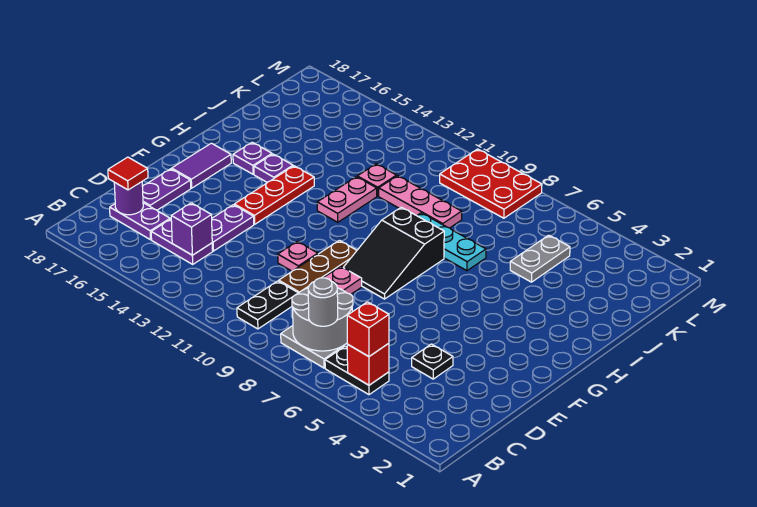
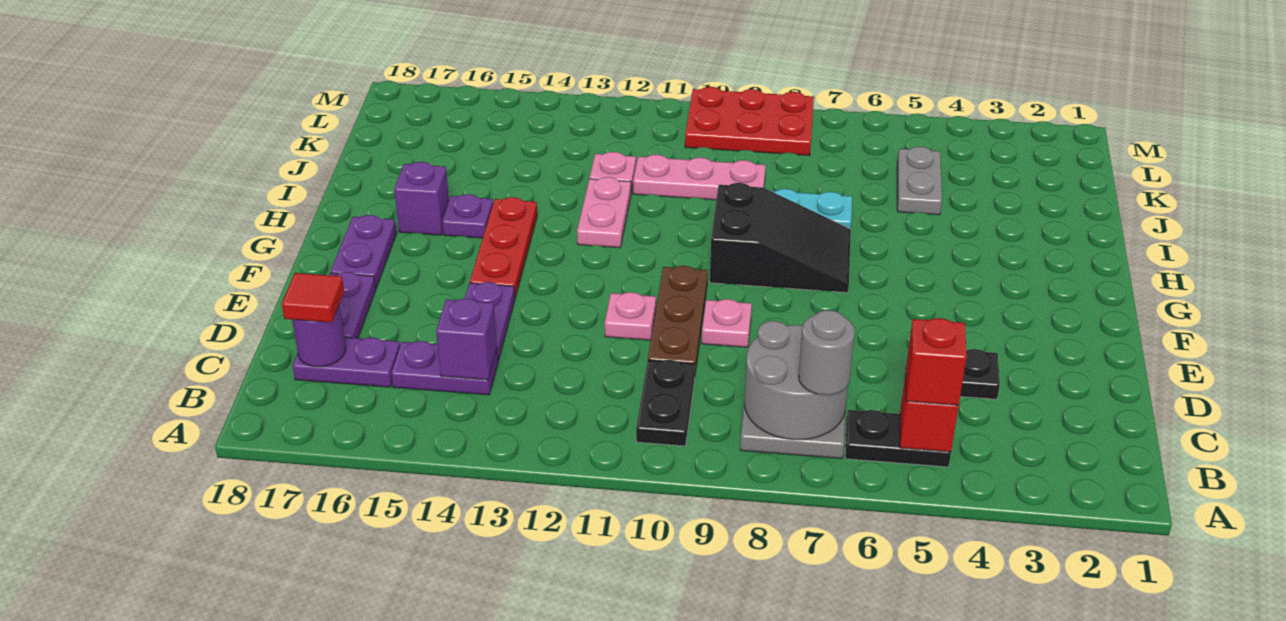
black slope F8:H9 level 1 top H -> black slope G7:H9 level 1 top 9
purple tile F17:G17 level 1 -> purple plate F17:G17 level 1
purple plate H16 level 1 -> purple brick H16 level 1

